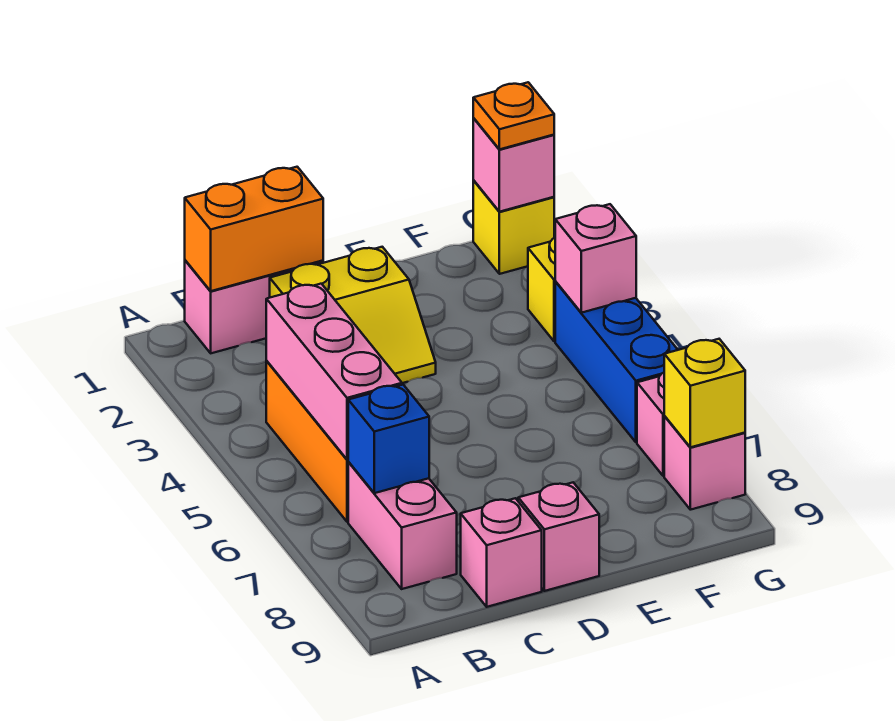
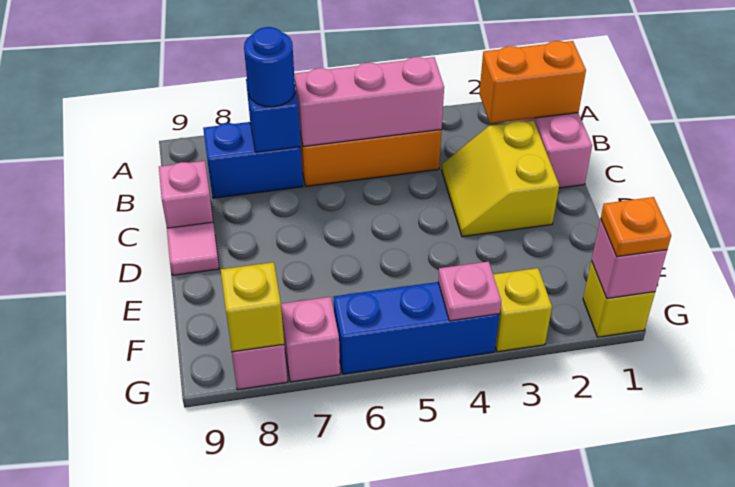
orange brick B1:C1 level 2 -> orange brick B1:B2 level 2
pink brick B7:B8 level 1 -> blue brick B7:B8 level 1
none -> blue round brick B7 level 3
pink brick D9 level 1 -> pink tile D9 level 1
pink brick G4 level 2 -> pink plate G4 level 2

